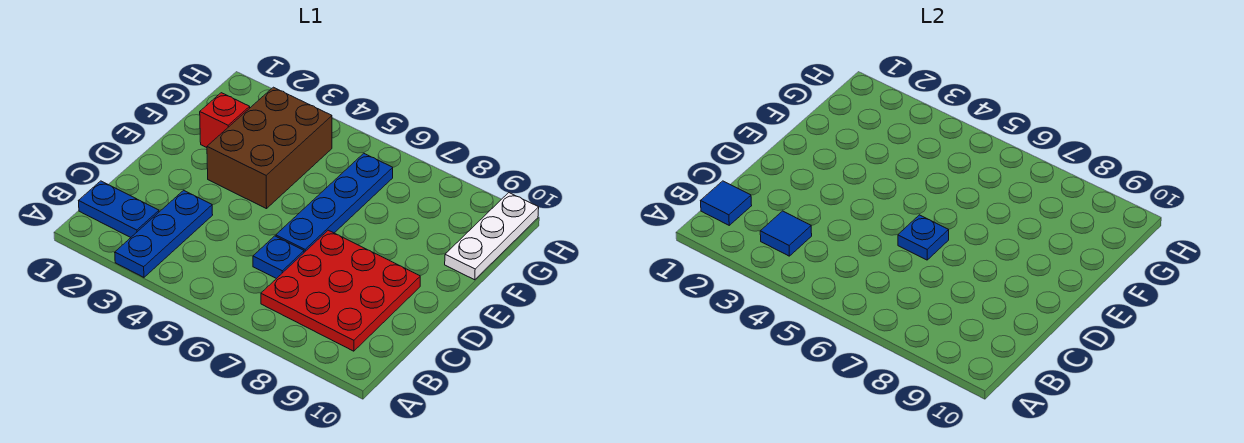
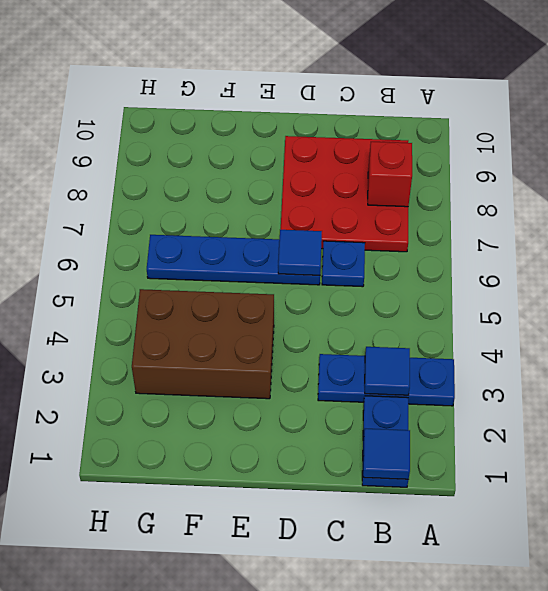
blue plate D6 level 2 -> blue tile D6 level 2
red brick F2 level 1 -> red brick B8 level 2
white plate F10:H10 level 1 -> none

